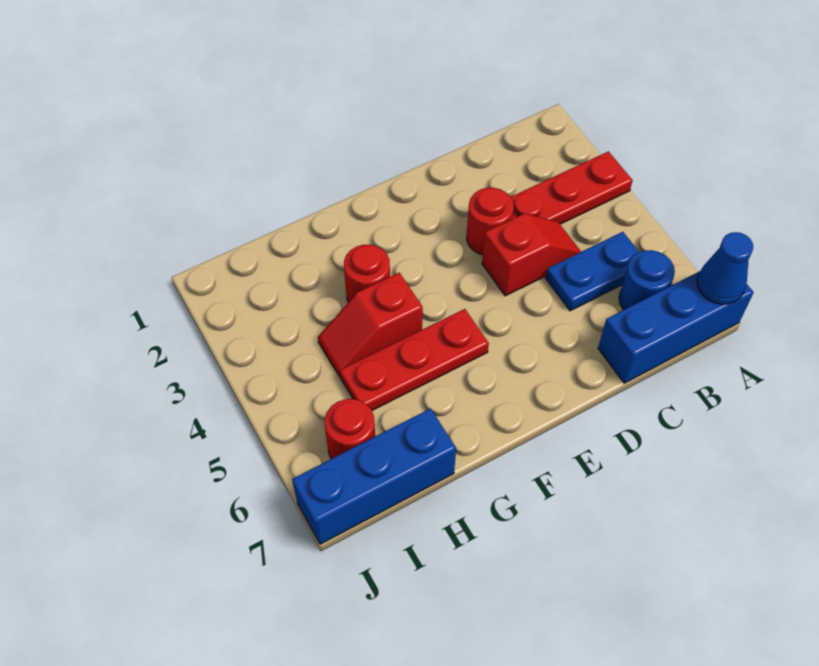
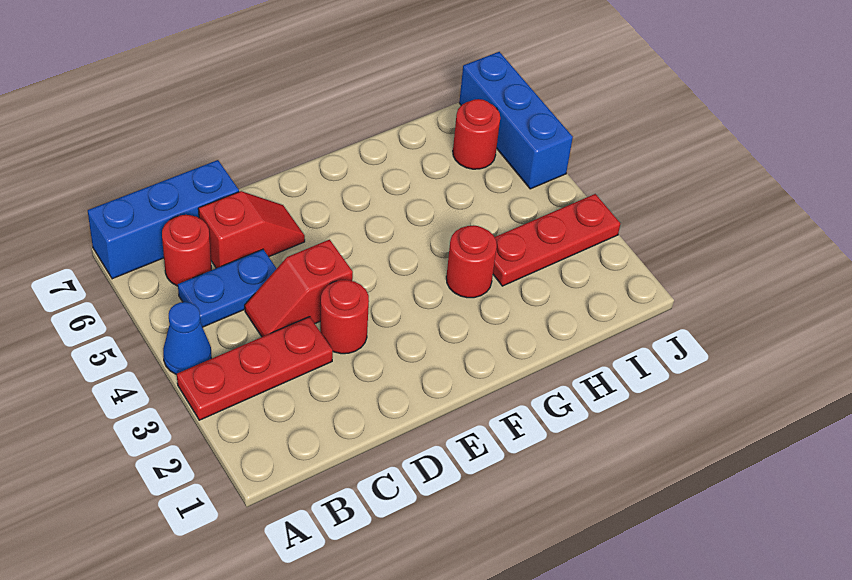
blue cone A7 level 2 -> blue cone A4 level 1
blue round brick B6 level 1 -> red round brick B6 level 1
red plate F5:H5 level 1 -> red plate H3:J3 level 1
red slope G4:H4 level 1 top G -> red slope C6:D6 level 1 top C
blue brick H7:J7 level 1 -> blue brick J5:J7 level 1

